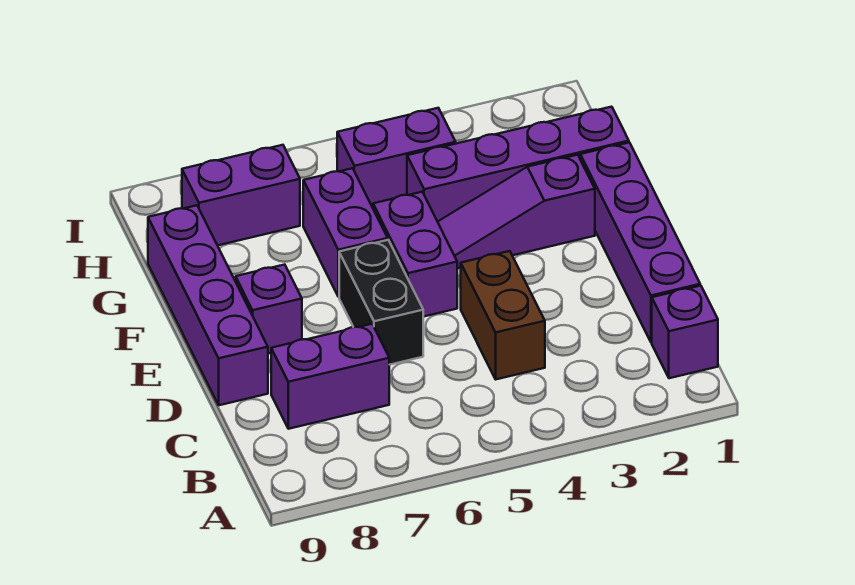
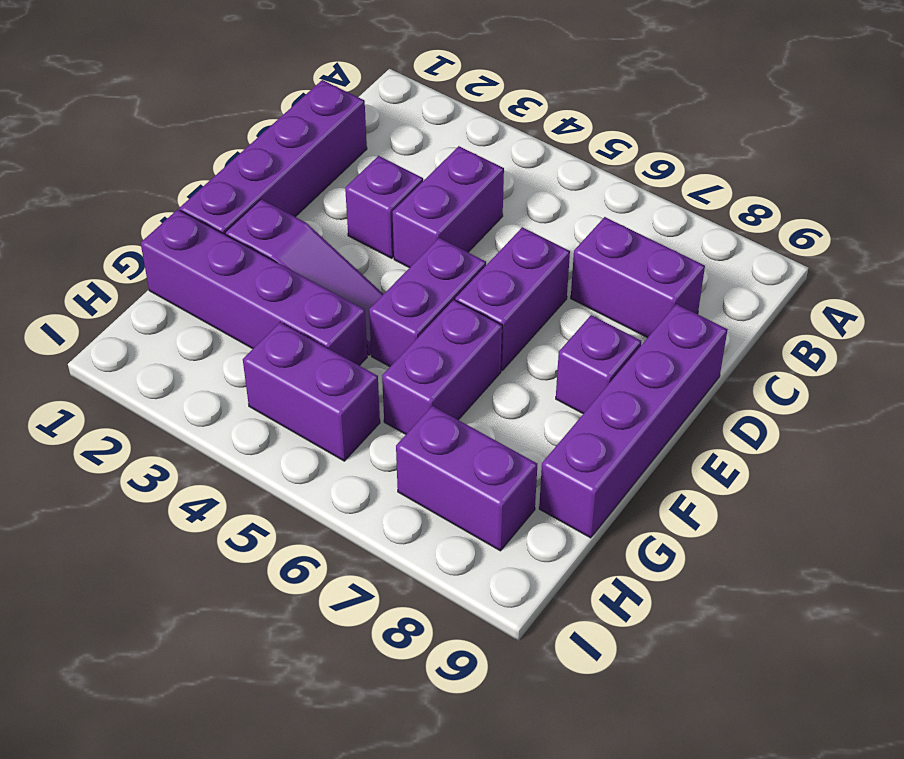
purple brick B1 level 1 -> purple brick D3 level 1
brown brick C4:D4 level 1 -> purple brick C4:D4 level 1
black brick D6:E6 level 1 -> purple brick D6:E6 level 1

